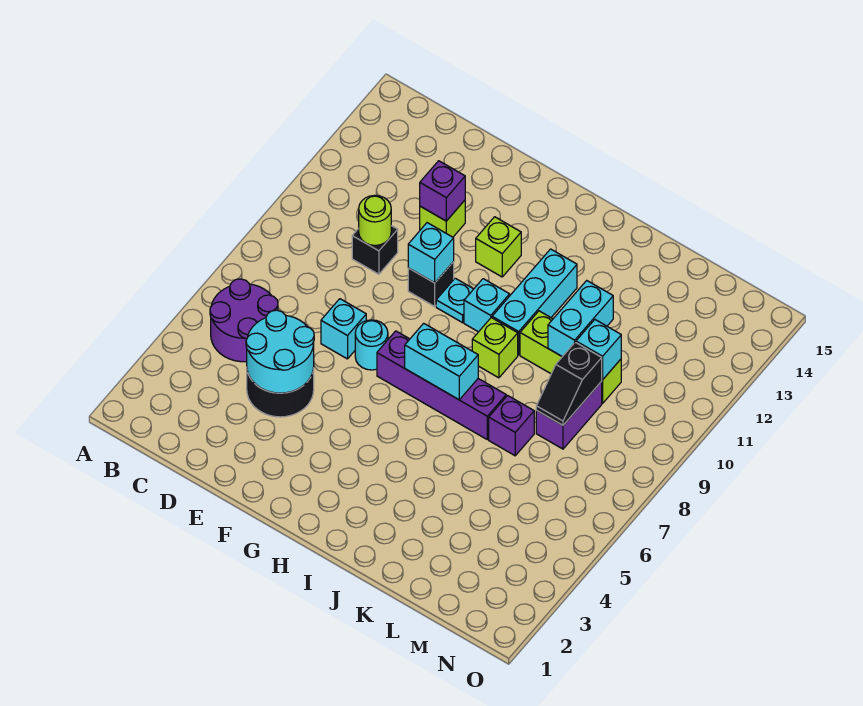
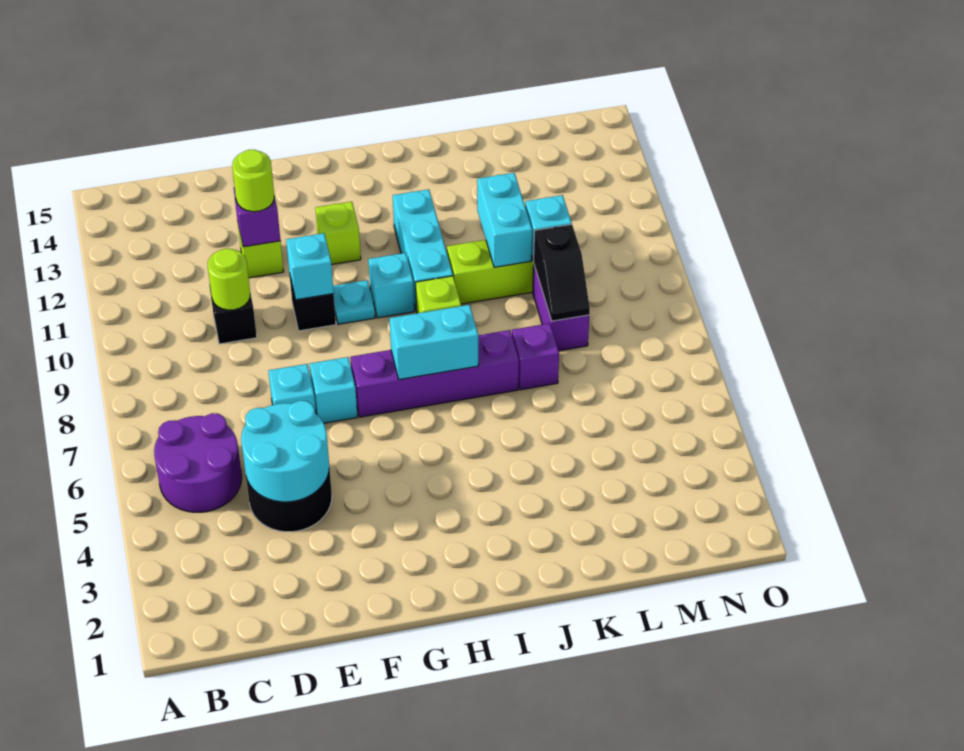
none -> lime round brick E12 level 3
cyan round brick F7 level 1 -> cyan brick F7 level 1

